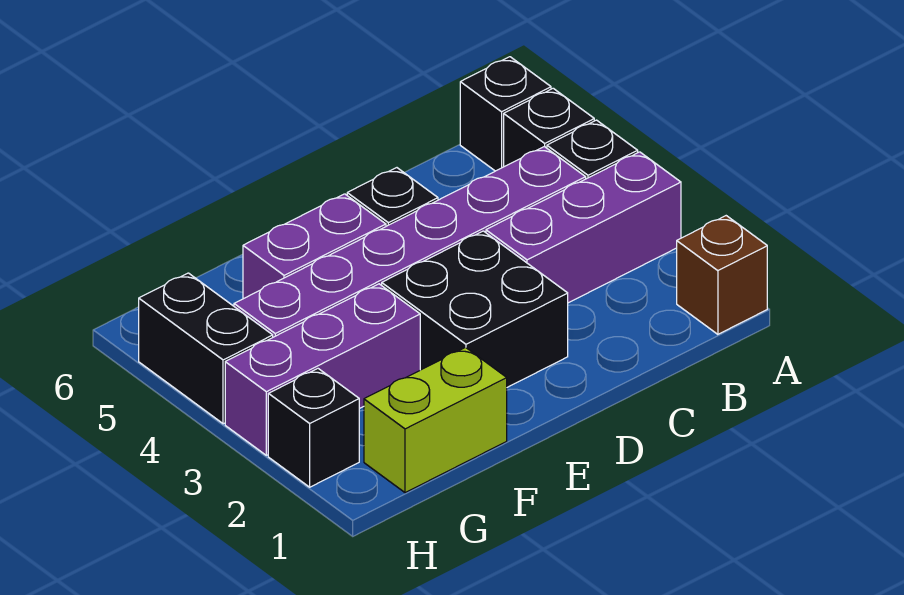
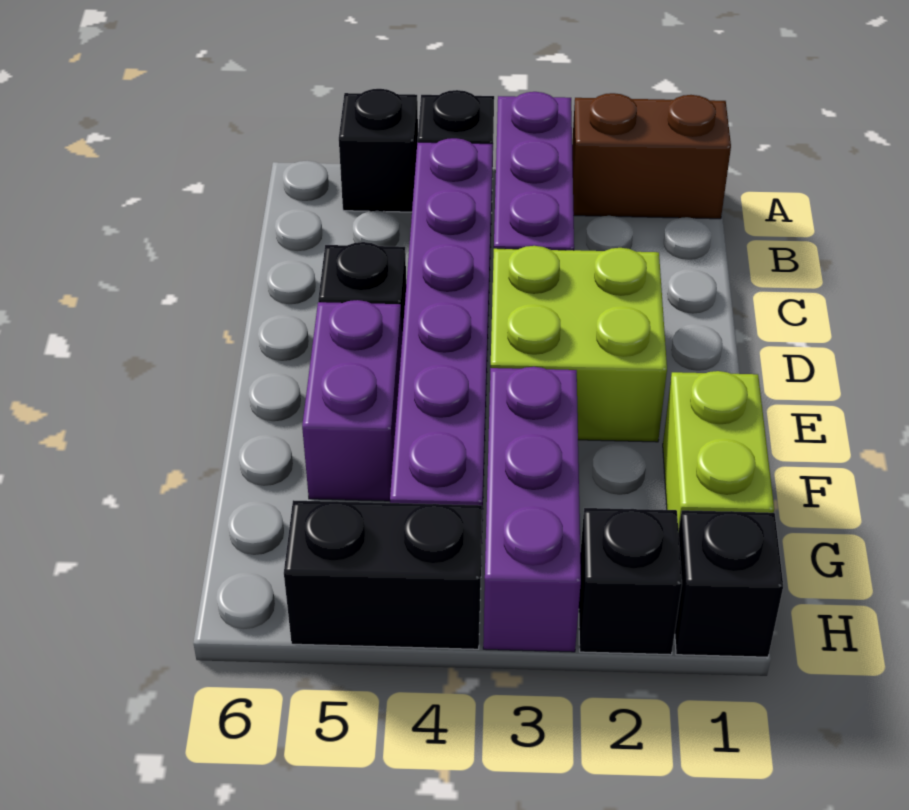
brown brick A1 level 1 -> brown brick A1:A2 level 1
black brick A6 level 1 -> black brick H1 level 1
black brick D2:E3 level 1 -> lime brick D2:E3 level 1

